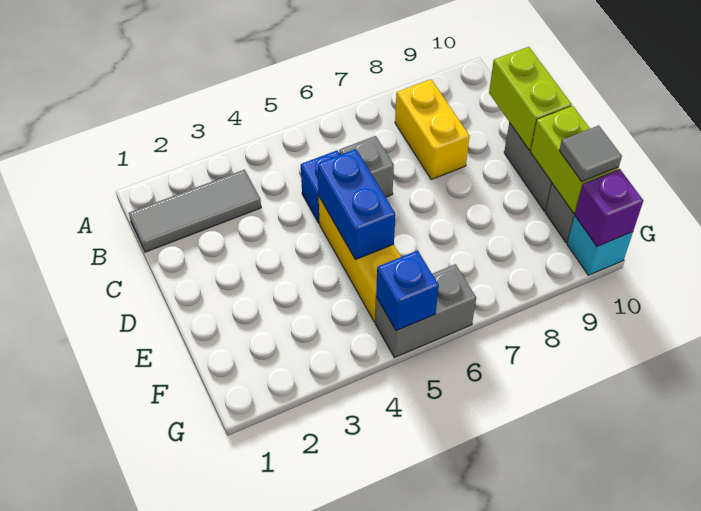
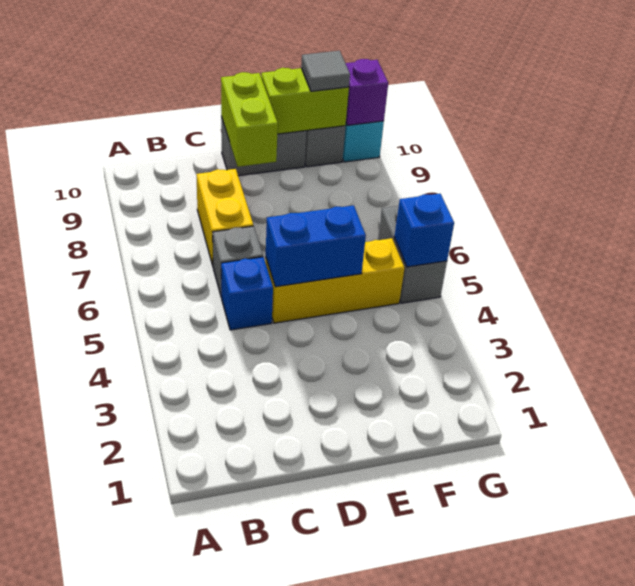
grey tile B1:B3 level 1 -> none
yellow brick B8:C8 level 1 -> yellow brick C7:C8 level 1
lime brick C10:D10 level 2 -> lime brick D9:D10 level 2

